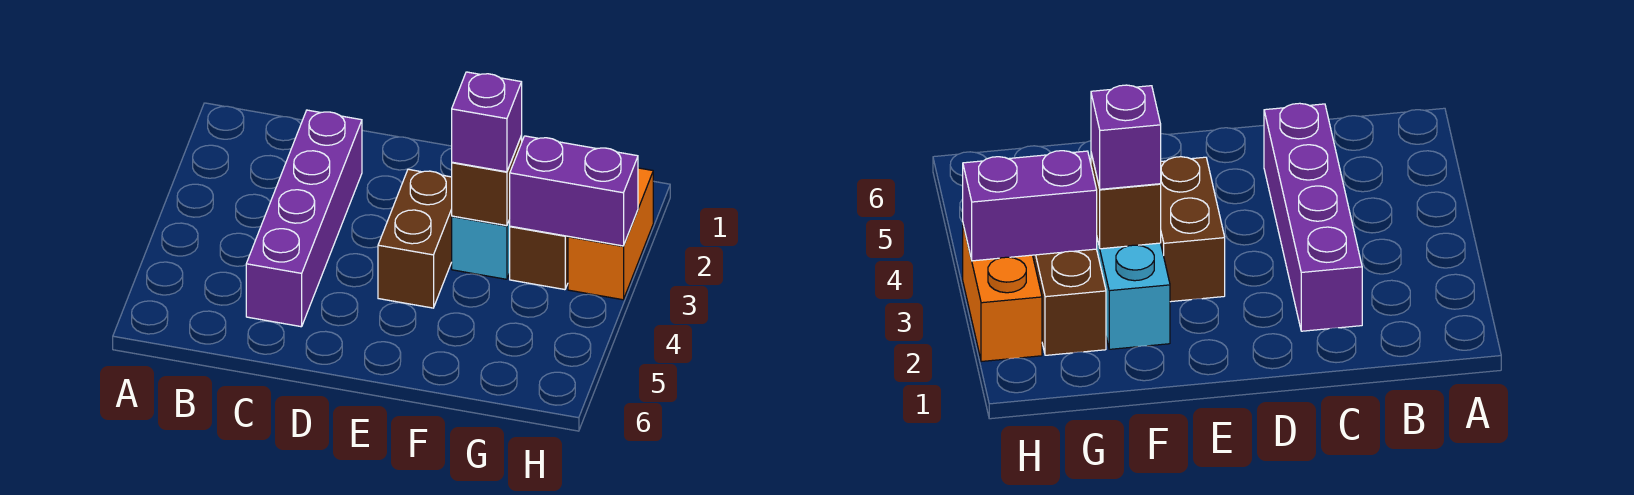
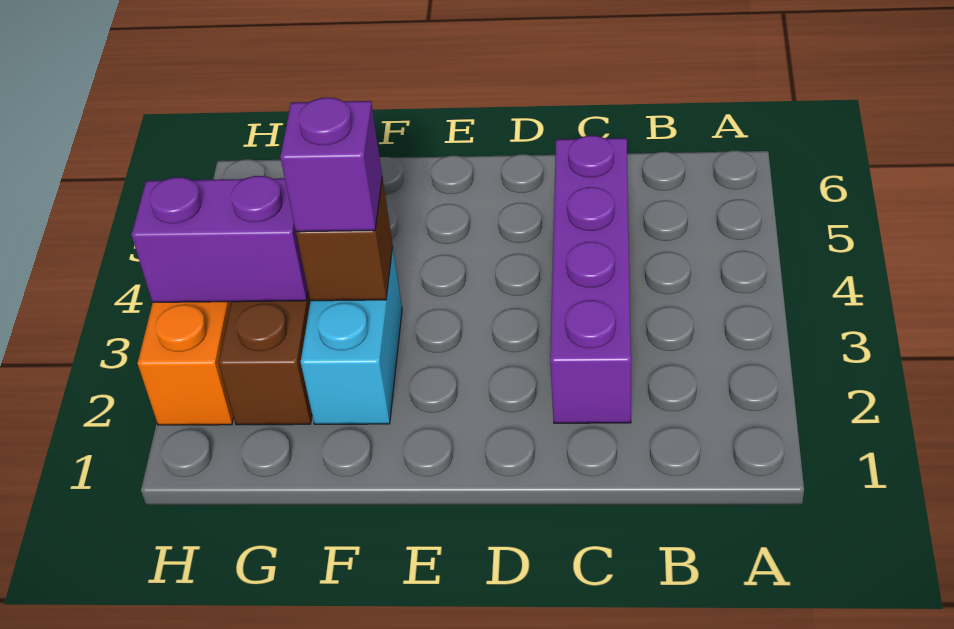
brown brick E3:E4 level 1 -> none

